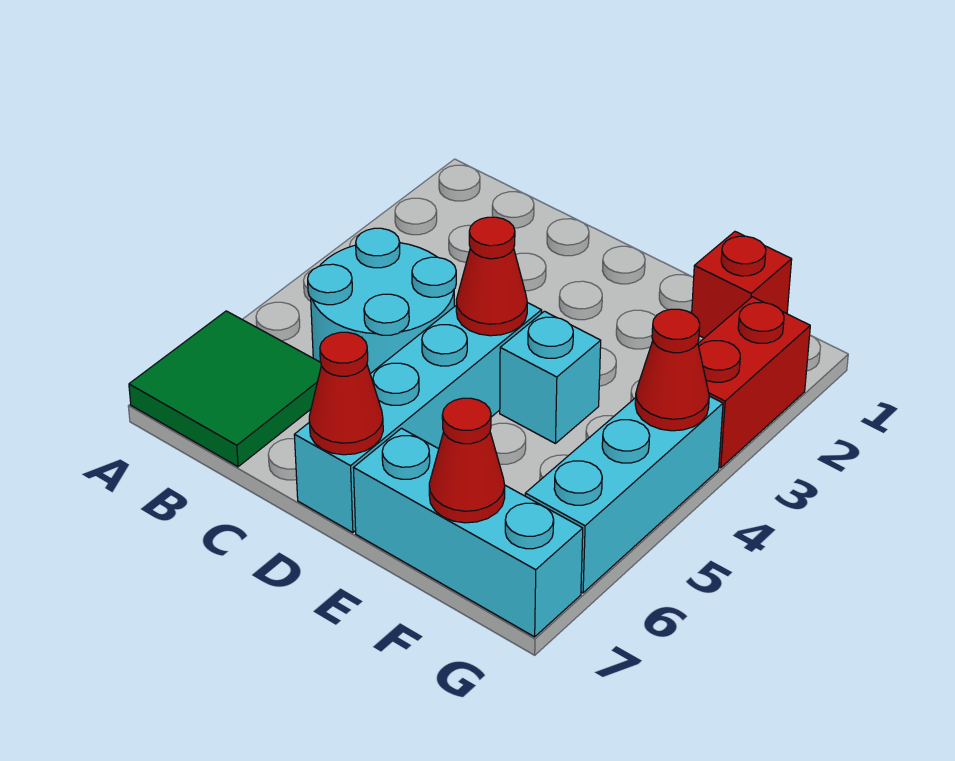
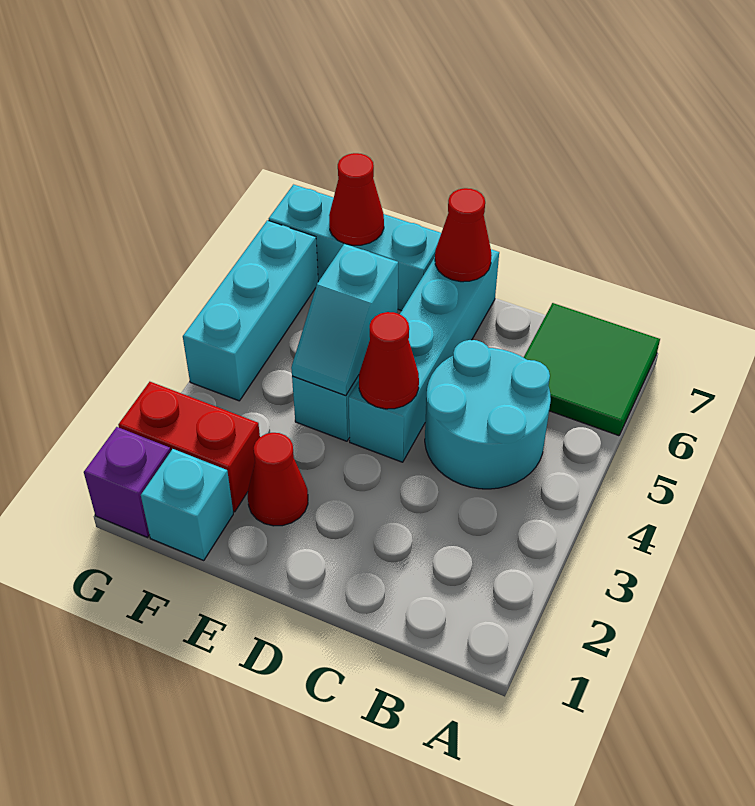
none -> cyan slope E4:E5 level 2 top 5
red brick F1 level 1 -> cyan brick F1 level 1
none -> purple brick G1 level 1
red brick G2:G3 level 1 -> red brick F2:G2 level 1
red cone G4 level 2 -> red cone E2 level 1

